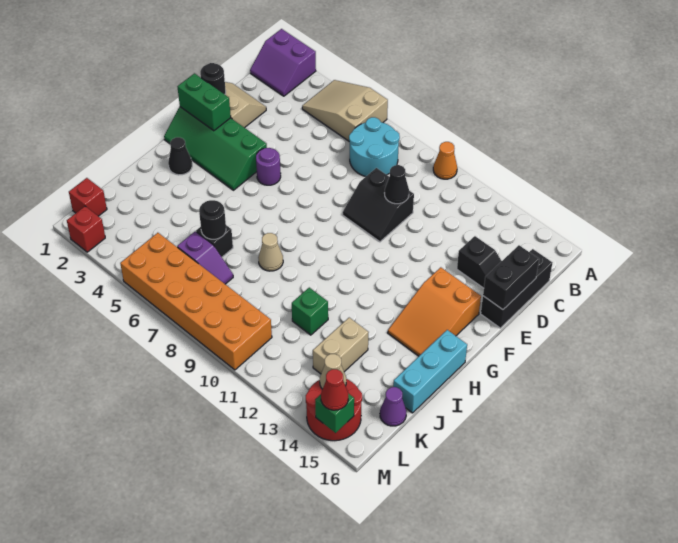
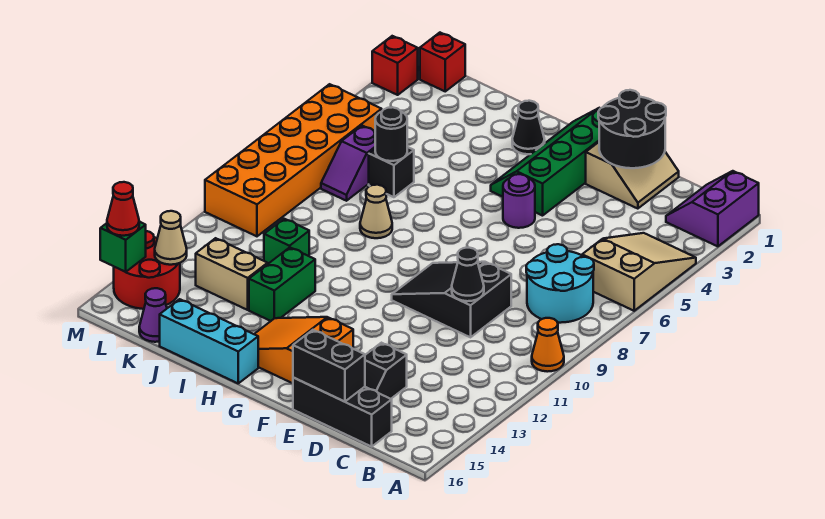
black slope D9:E10 level 1 top D -> black slope D9:F10 level 1 top D
black round brick E1 level 2 -> black round brick D1:E2 level 2
green brick F1:F2 level 2 -> green brick I12:I13 level 1

